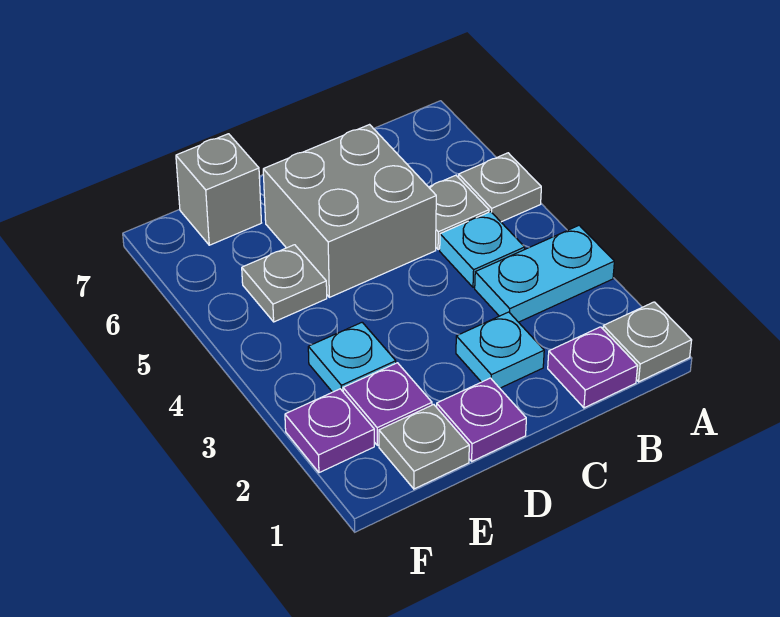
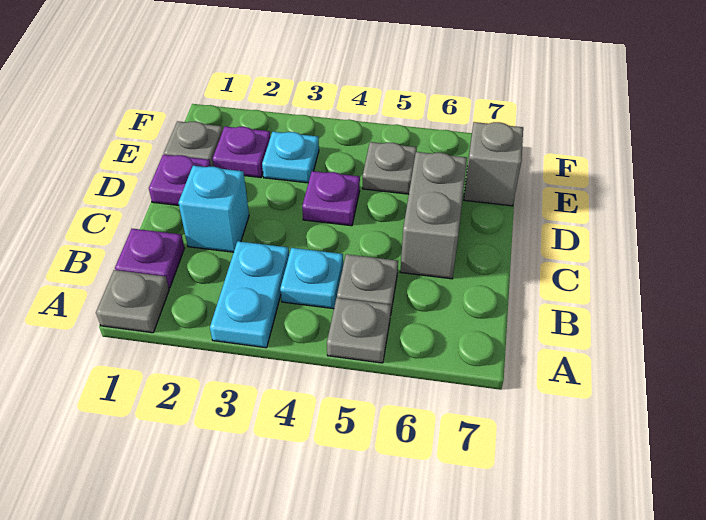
cyan plate C2 level 1 -> cyan brick C2 level 1
grey brick C5:D6 level 1 -> grey brick C6:D6 level 1
purple plate F2 level 1 -> purple plate D4 level 1

